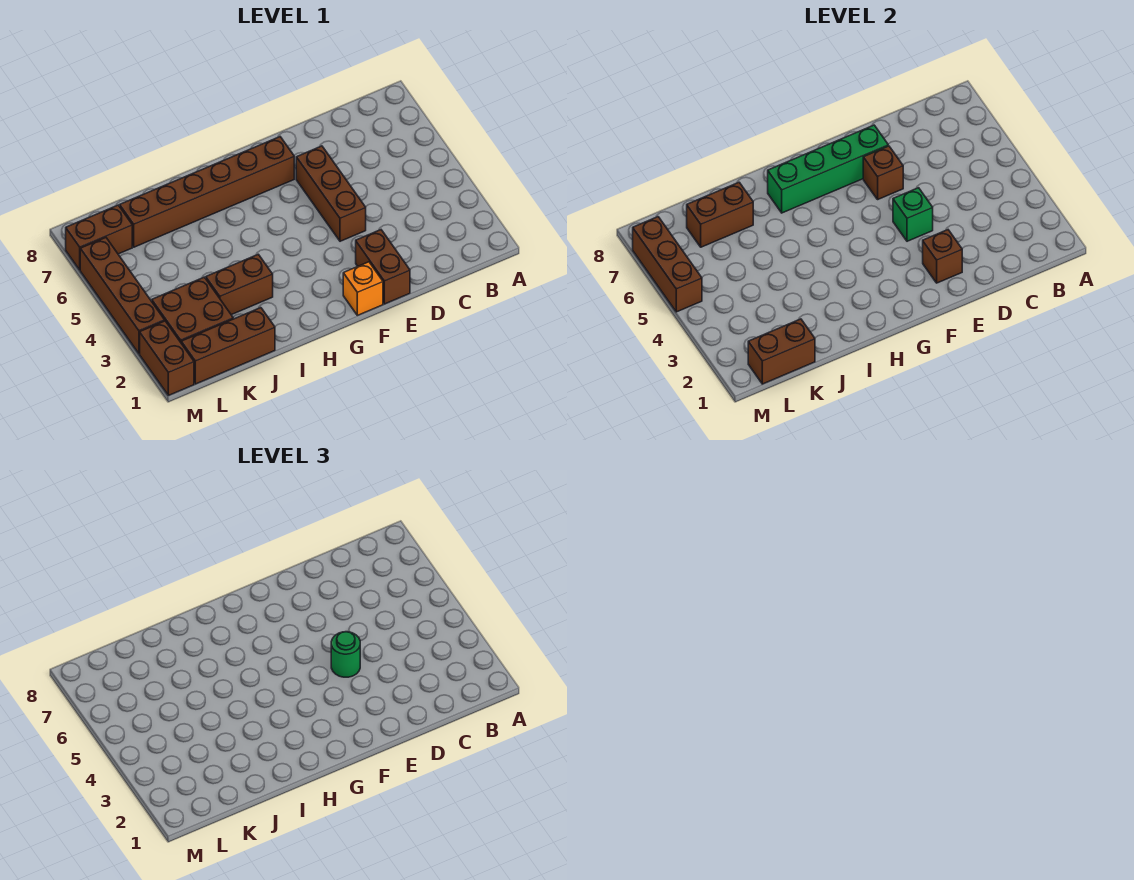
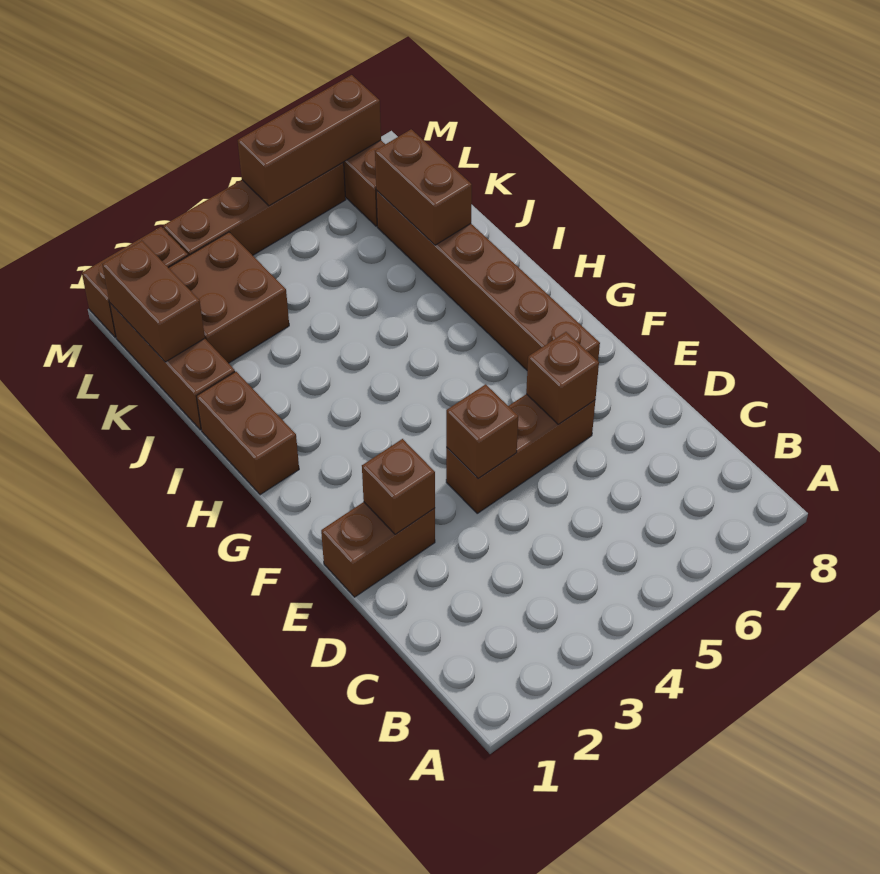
green brick E4 level 2 -> brown brick E4 level 2
green round brick E4 level 3 -> none
green brick E7:H7 level 2 -> none
orange brick F1 level 1 -> none
brown brick I3:J3 level 1 -> brown brick H1:I1 level 1

